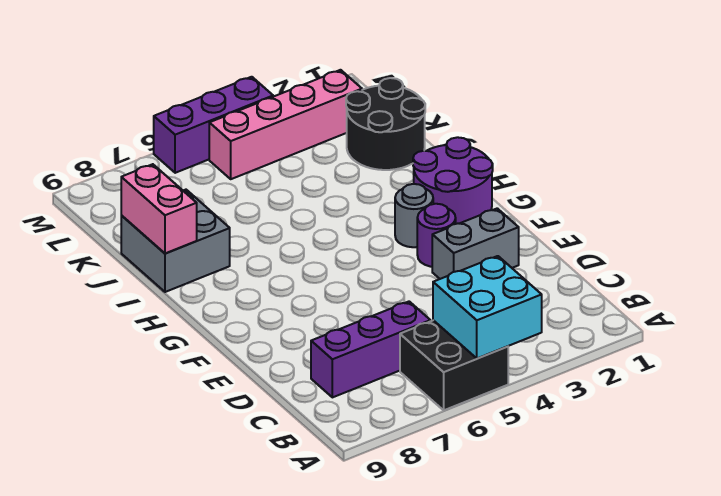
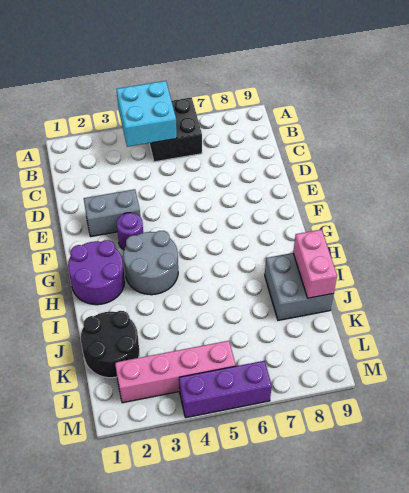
purple brick C6:C8 level 1 -> none
grey round brick G3 level 1 -> grey round brick G3:H4 level 1

